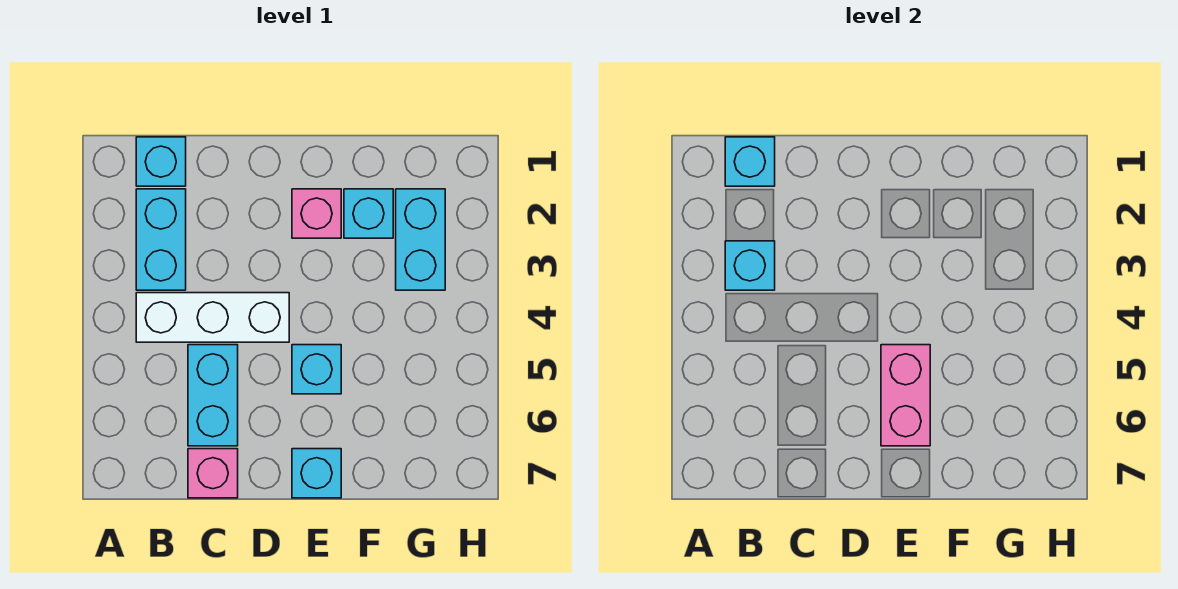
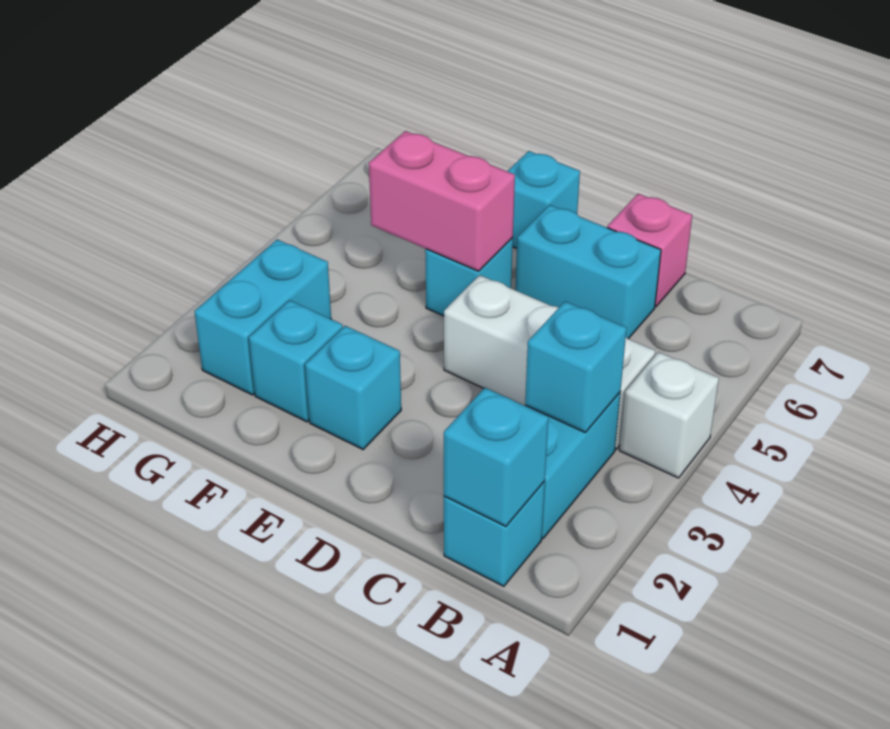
none -> white brick A4 level 1
cyan brick C5:C6 level 1 -> cyan brick C6:D6 level 1
pink brick E2 level 1 -> cyan brick E2 level 1
pink brick E5:E6 level 2 -> pink brick E5:F5 level 2

